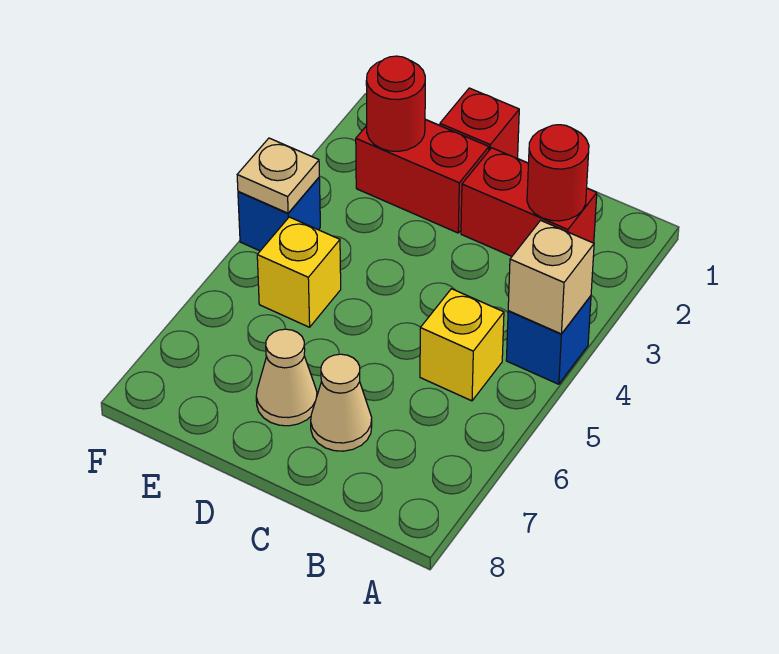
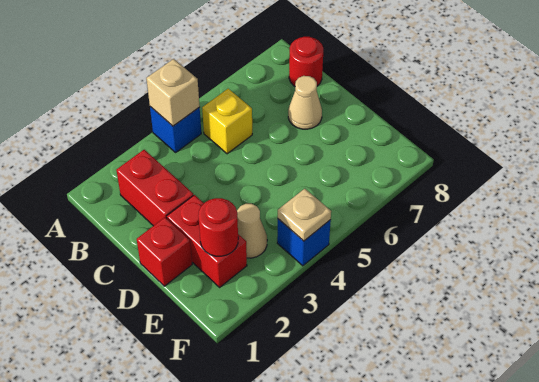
red round brick B2 level 2 -> red round brick B8 level 1
tan cone D7 level 1 -> tan cone E3 level 1
yellow brick E5 level 1 -> none

